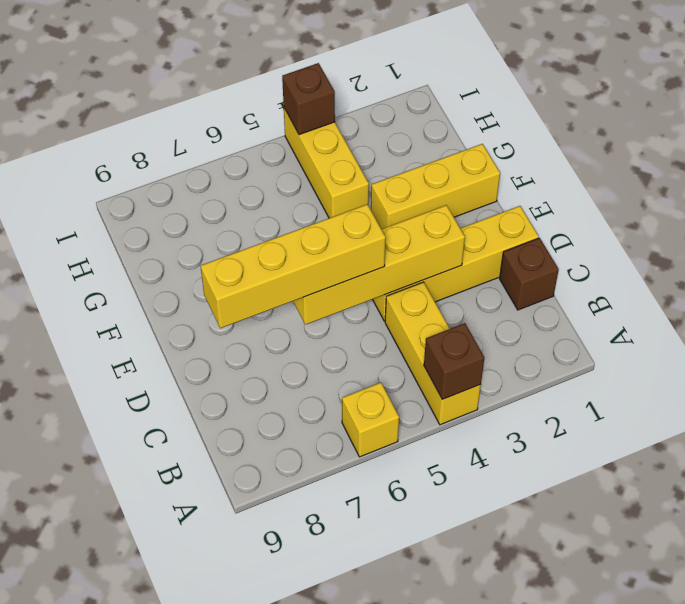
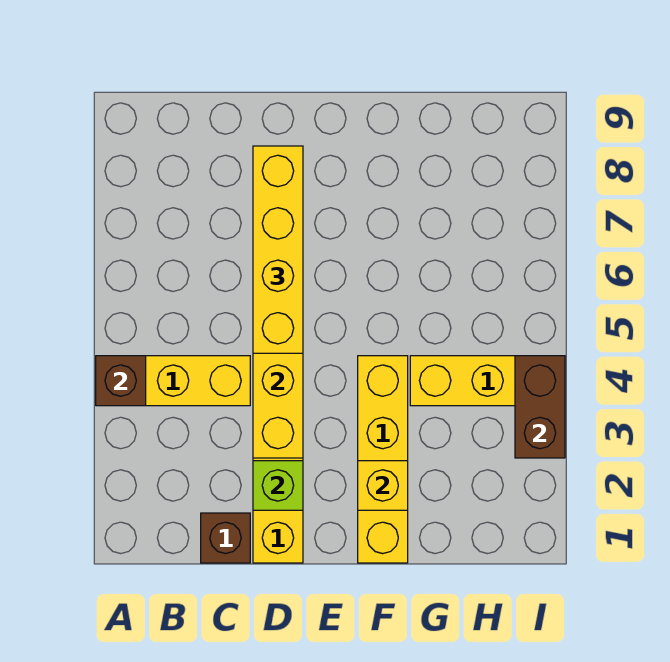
yellow brick A6 level 1 -> yellow brick F2 level 2
none -> lime brick D2 level 2
yellow brick F1:F3 level 1 -> yellow brick F1:F4 level 1
brown brick I4 level 2 -> brown brick I3:I4 level 2

